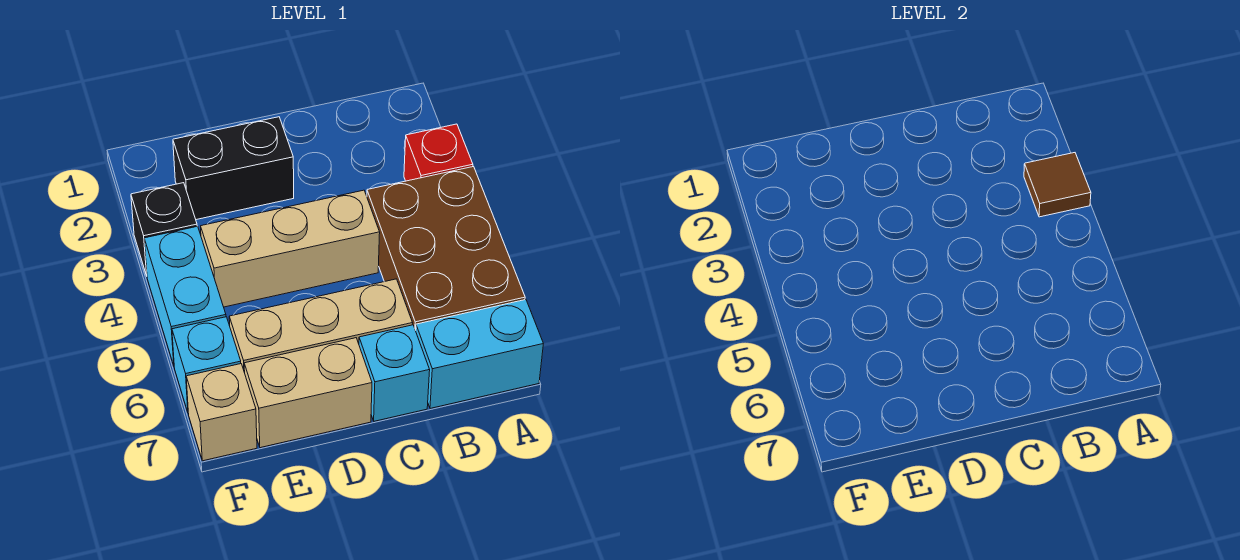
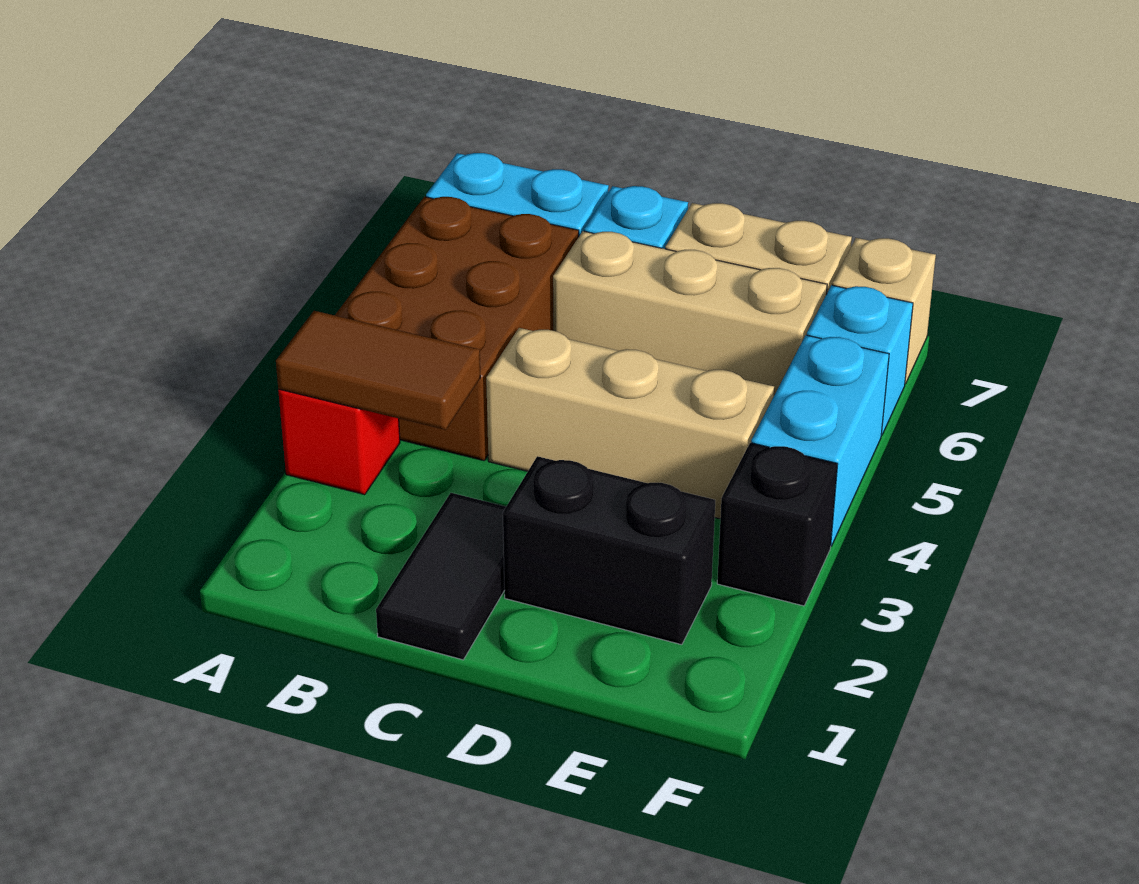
brown tile A3 level 2 -> brown tile A3:B3 level 2
none -> black tile C1:C2 level 1

